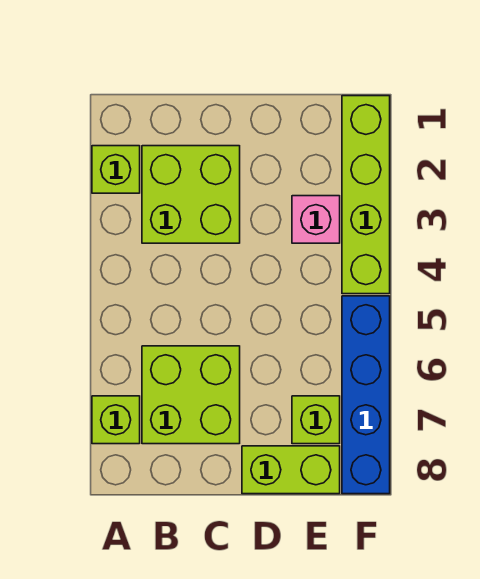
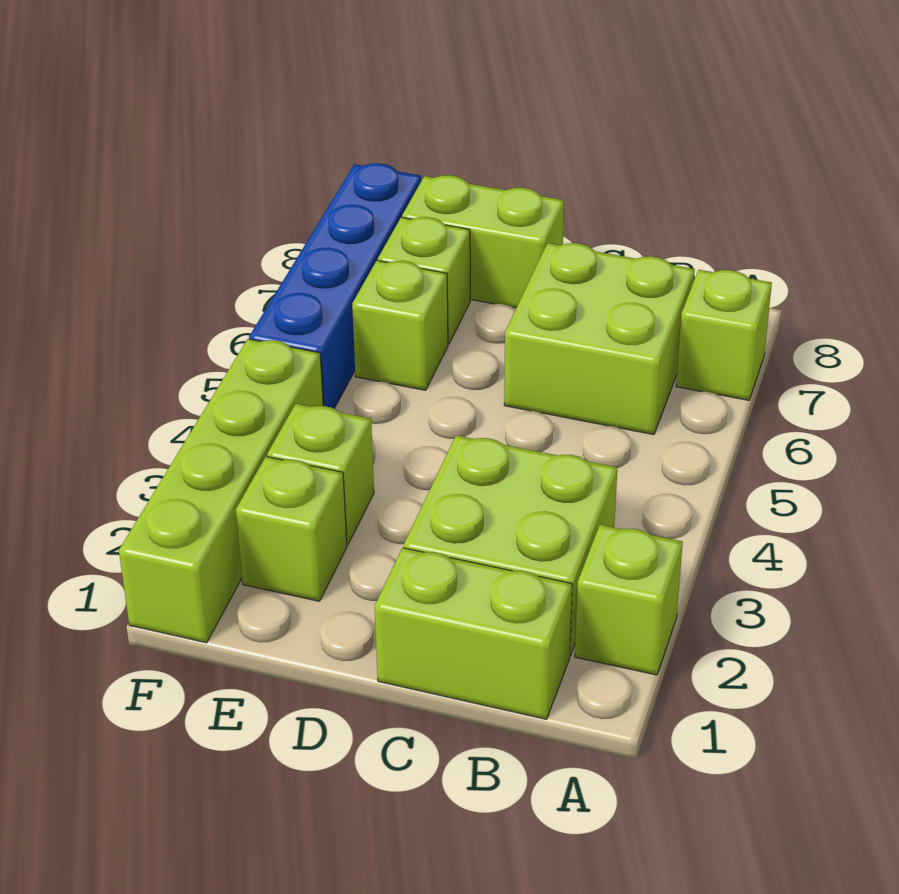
none -> lime brick B1:C1 level 1
none -> lime brick E2 level 1
pink brick E3 level 1 -> lime brick E3 level 1
none -> lime brick E6 level 1

